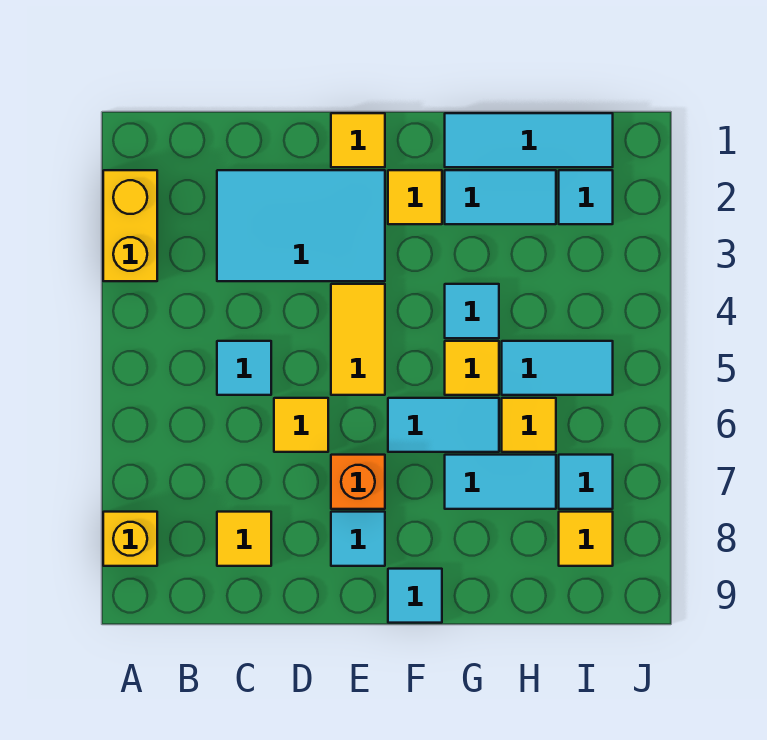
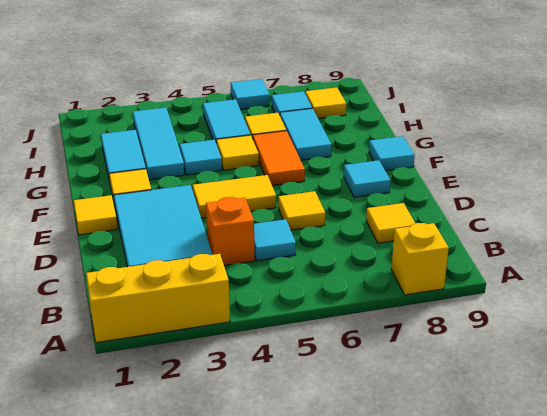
yellow brick A2:A3 level 1 -> yellow brick A1:A3 level 1
orange brick E7 level 1 -> orange brick C4 level 1
cyan tile F6:G6 level 1 -> orange tile F6:G6 level 1
cyan tile G1:I1 level 1 -> cyan tile G3:I3 level 1
cyan tile I2 level 1 -> cyan tile J6 level 1

